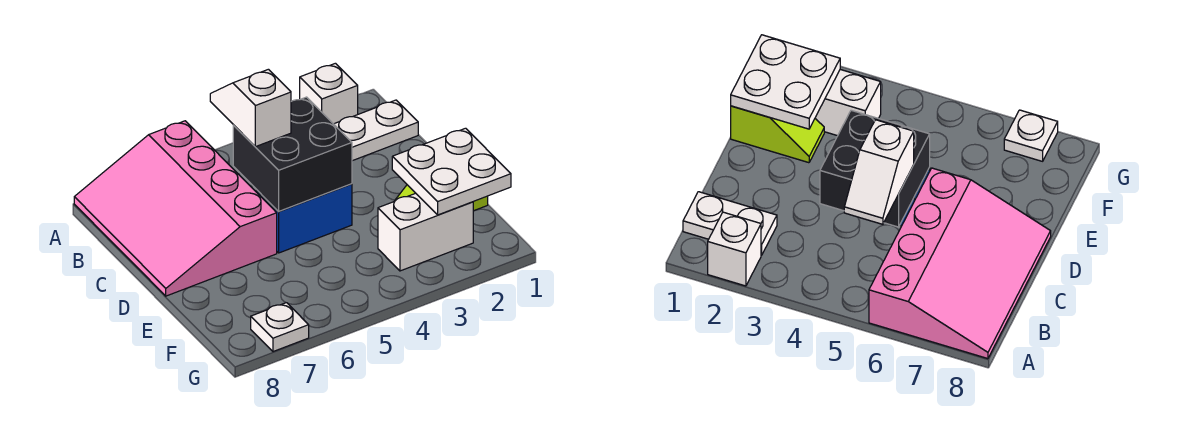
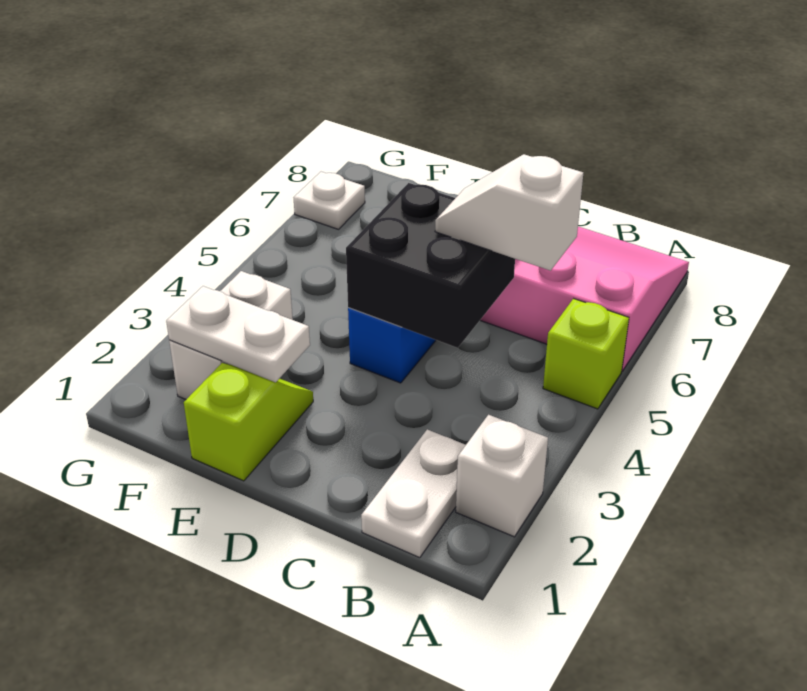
none -> lime brick A5 level 1
white slope B5:C5 level 3 top C -> white slope B5:C5 level 3 top B
white plate E1:F2 level 2 -> white plate E2:F2 level 2

